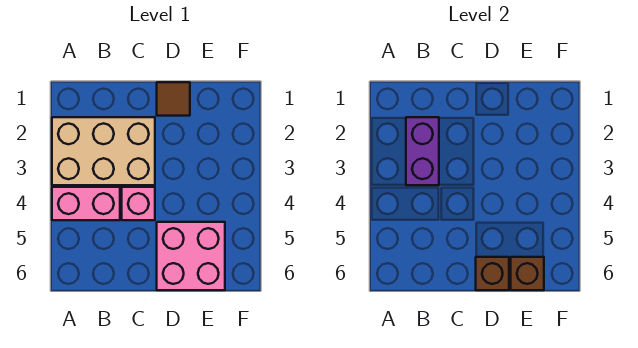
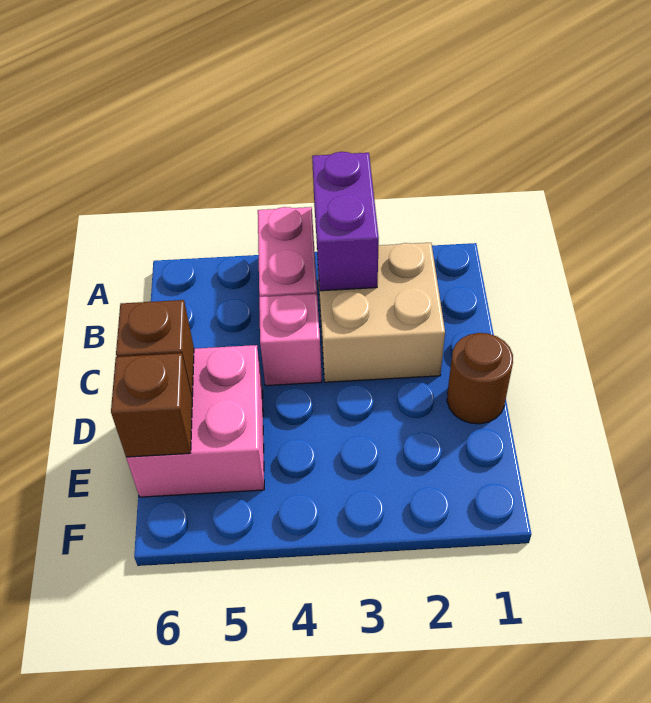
tan brick A2:C3 level 1 -> tan brick B2:C3 level 1
purple brick B2:B3 level 2 -> purple brick A3:B3 level 2
brown tile D1 level 1 -> brown round brick D1 level 1

